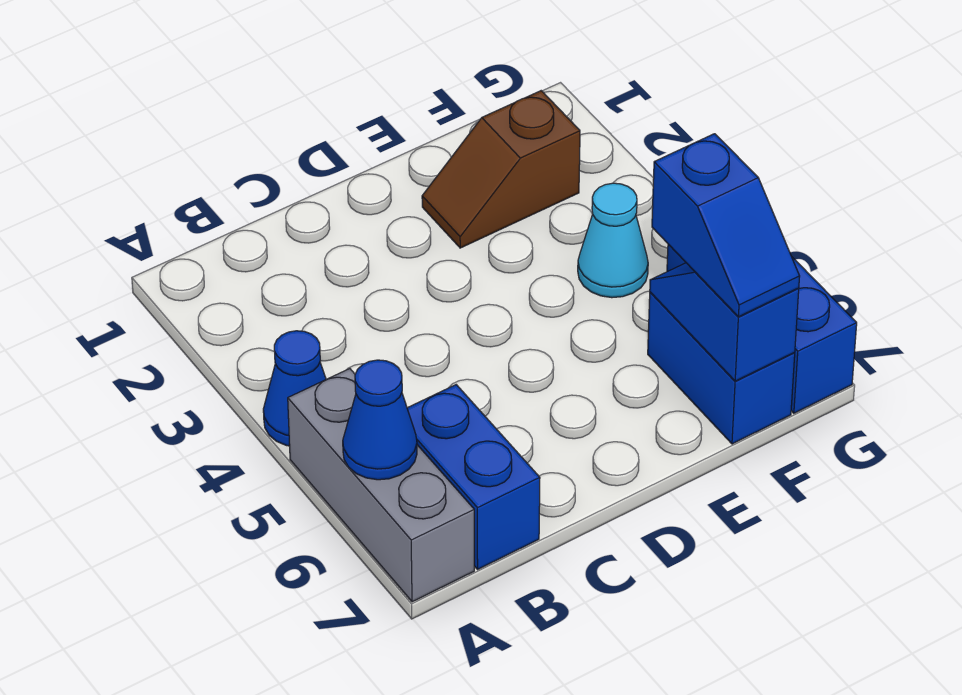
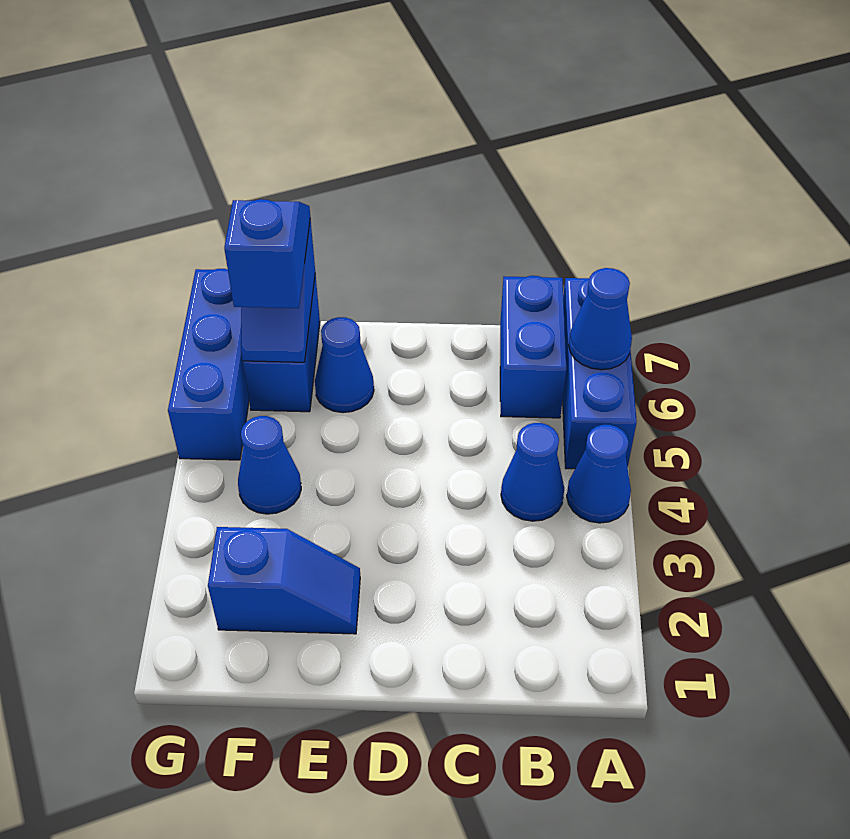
grey brick A5:A7 level 1 -> blue brick A5:A7 level 1
none -> blue cone B4 level 1
brown slope E2:F2 level 1 top F -> blue slope E2:F2 level 1 top F
none -> blue cone E6 level 1
cyan cone F4 level 1 -> blue cone F4 level 1

